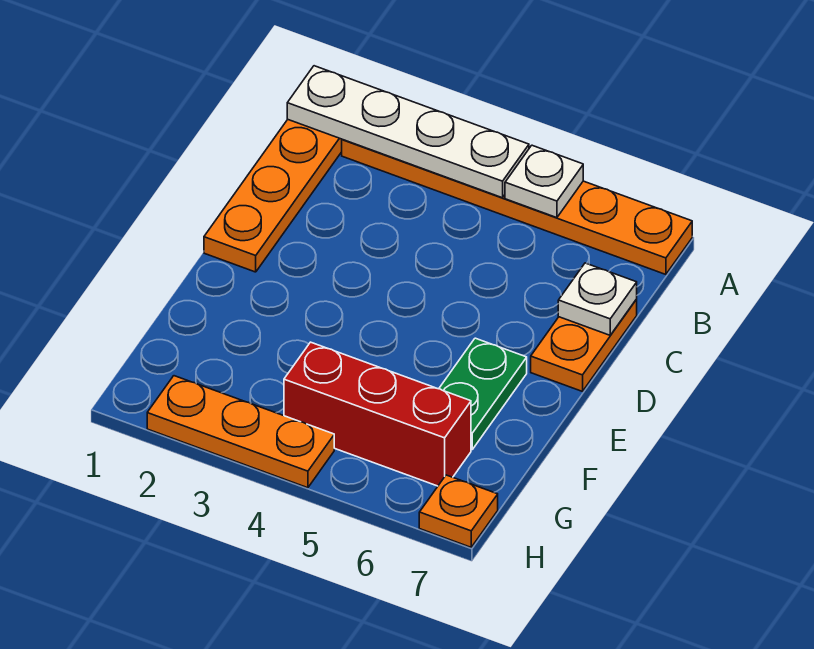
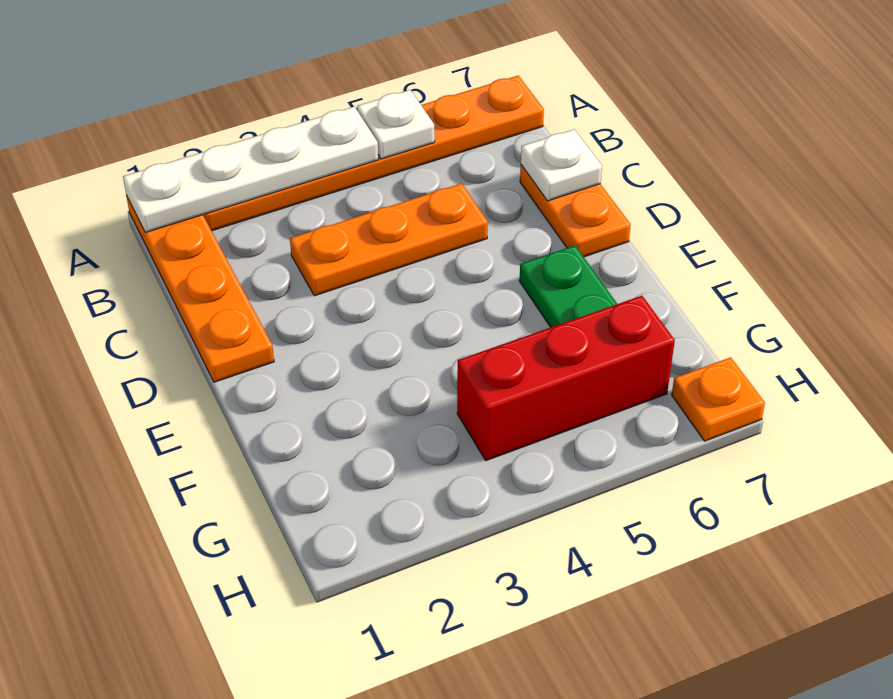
orange plate H2:H4 level 1 -> orange plate C3:C5 level 1

